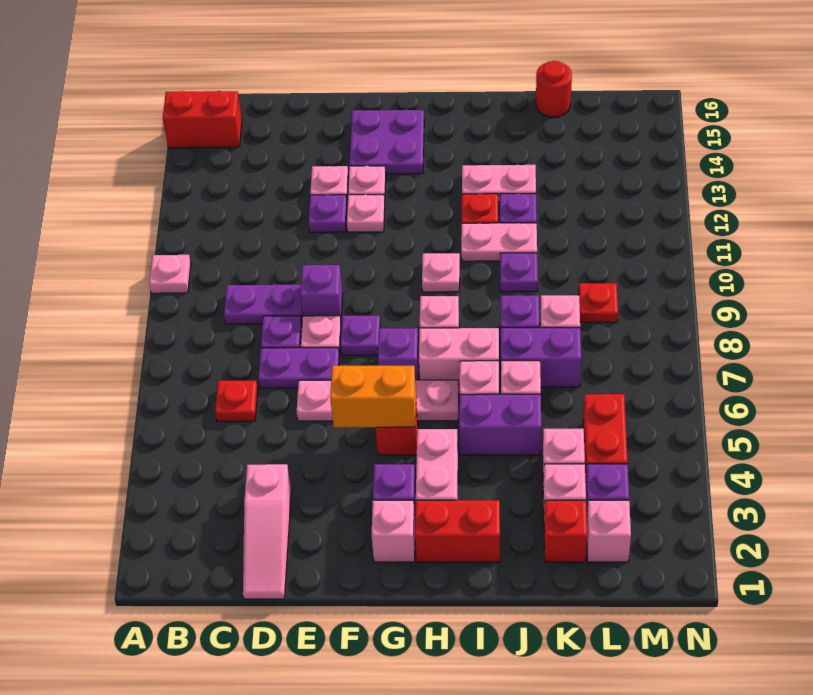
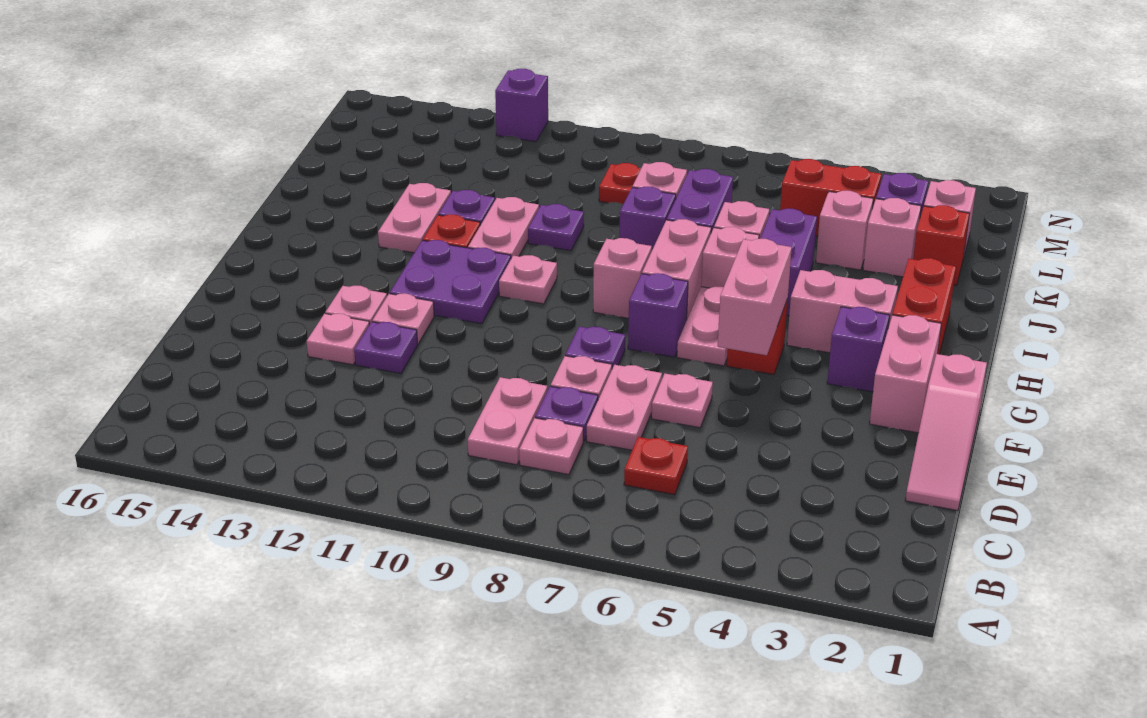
pink plate A10 level 1 -> pink plate C8 level 1
red brick A15:B15 level 1 -> none
purple plate C9:D9 level 1 -> pink plate C9:D9 level 1
pink slope D1:D3 level 1 top 3 -> pink slope D1:F1 level 1 top F
purple plate D7:E7 level 1 -> pink plate D7:E7 level 1
purple brick E9 level 1 -> purple brick N12 level 1
orange brick F5:G5 level 2 -> pink brick F5:G5 level 2
purple plate F14:G15 level 1 -> purple plate G11:H12 level 1
pink brick G2 level 1 -> pink brick F2:G2 level 1
red round brick K16 level 1 -> none

